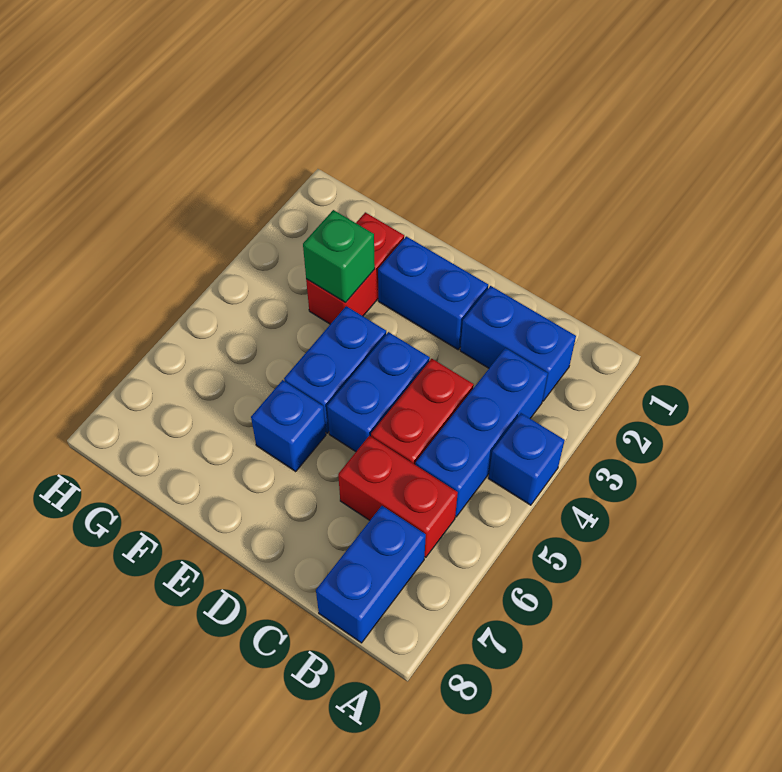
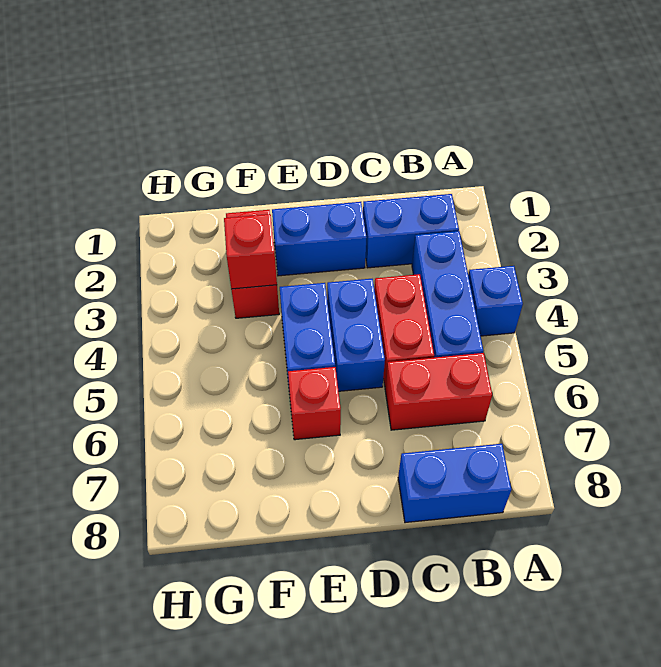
blue brick B7:B8 level 1 -> blue brick B8:C8 level 1
blue brick E6 level 1 -> red brick E6 level 1
green brick F3 level 2 -> red brick F3 level 2

